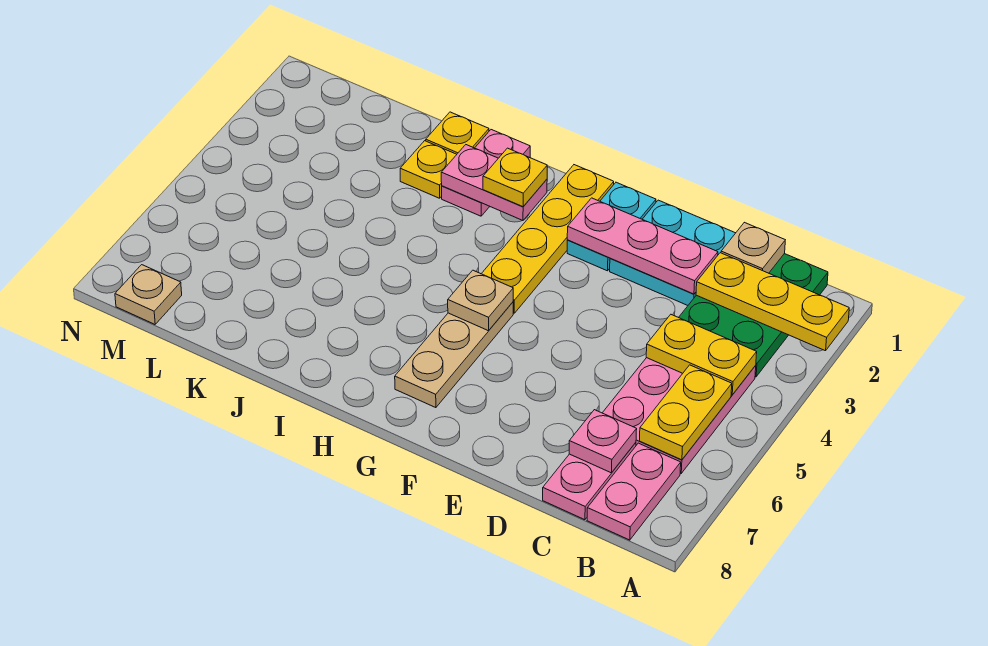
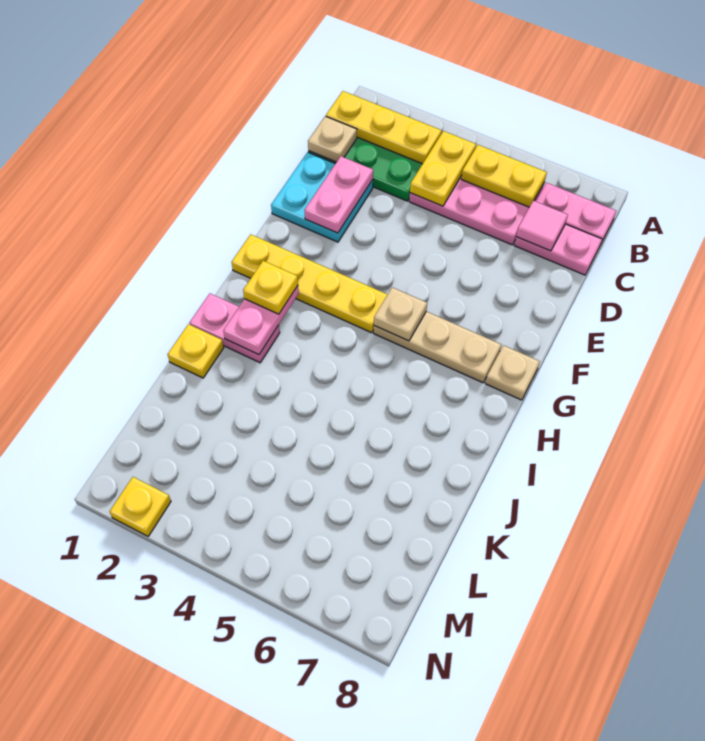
yellow plate A2:C2 level 2 -> yellow plate B1:B3 level 2
pink plate C7 level 2 -> pink tile C7 level 2
pink plate D2:F2 level 2 -> pink plate D2:E2 level 2
cyan plate F1:F2 level 1 -> none
yellow plate J2 level 1 -> yellow plate N2 level 1
tan plate M8 level 1 -> tan plate G8 level 1

